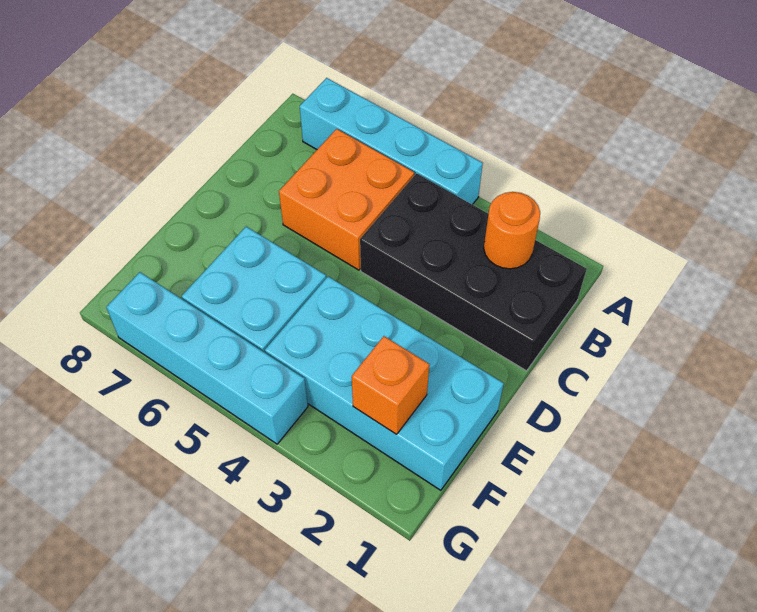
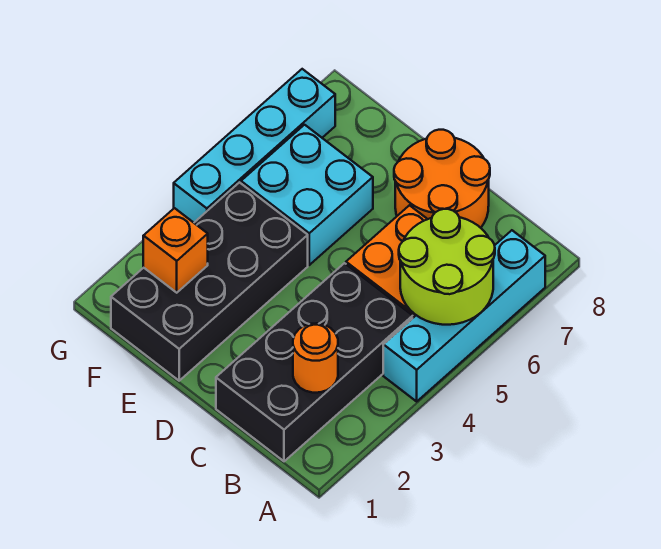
none -> lime round brick A5:B6 level 2
none -> orange round brick C7:D8 level 1
cyan brick E1:F4 level 1 -> black brick E1:F4 level 1

